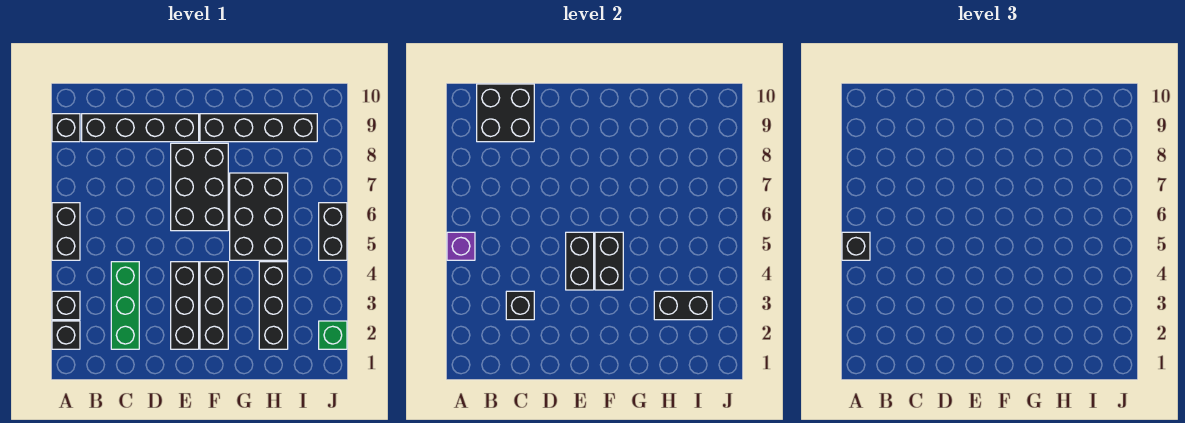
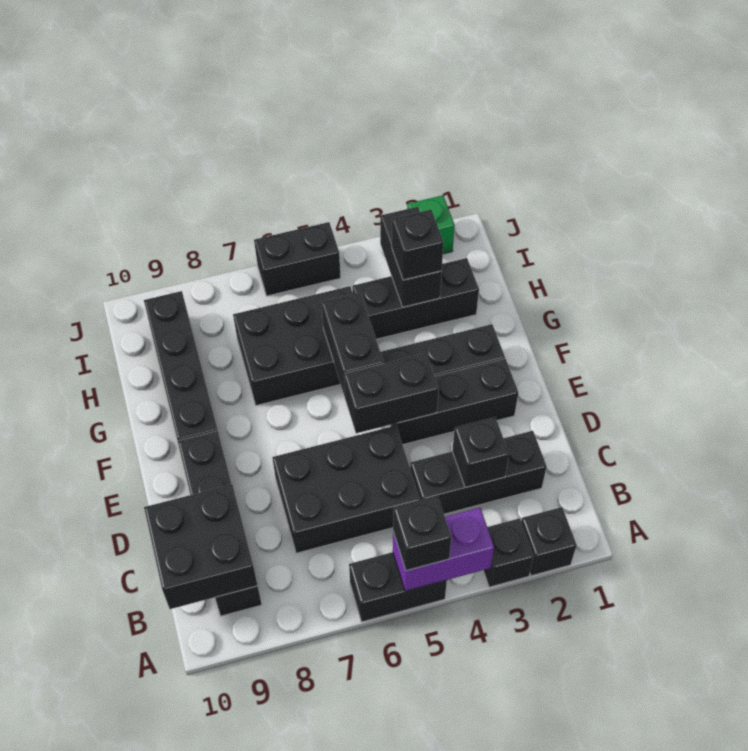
purple brick A5 level 2 -> purple brick A4:A5 level 2
black brick A9 level 1 -> black brick H3 level 3
green brick C2:C4 level 1 -> black brick C2:C4 level 1
black brick E6:F8 level 1 -> black brick C5:D7 level 1
black brick F4:F5 level 2 -> black brick F5:G5 level 2

